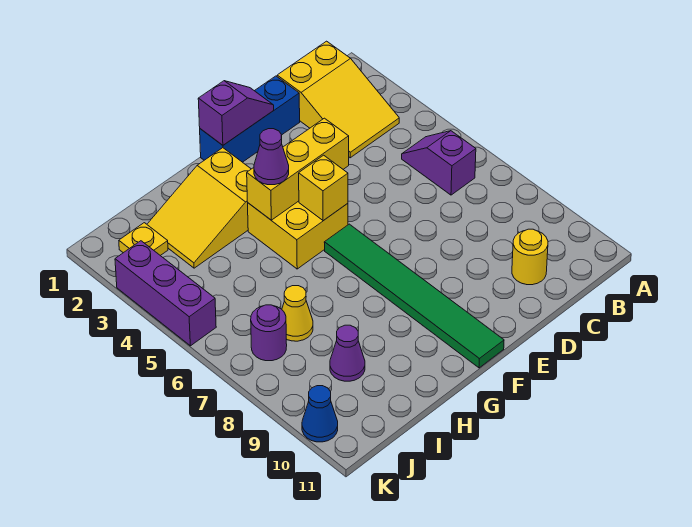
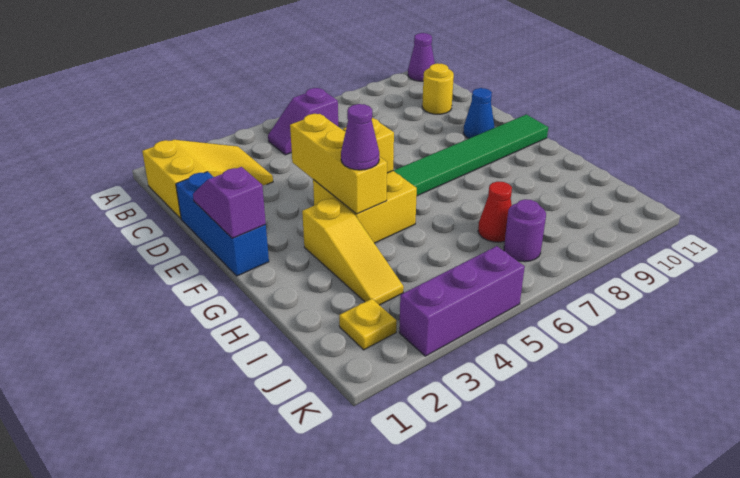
yellow slope G2:I3 level 1 top G -> yellow slope G3:I3 level 1 top G
yellow cone I7 level 1 -> red cone I7 level 1
purple cone I9 level 1 -> purple cone A11 level 1
blue cone K10 level 1 -> blue cone E10 level 1

